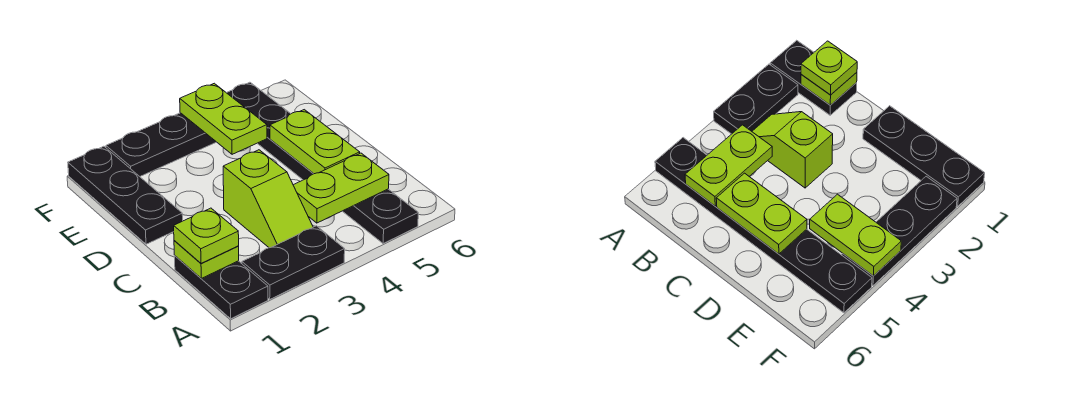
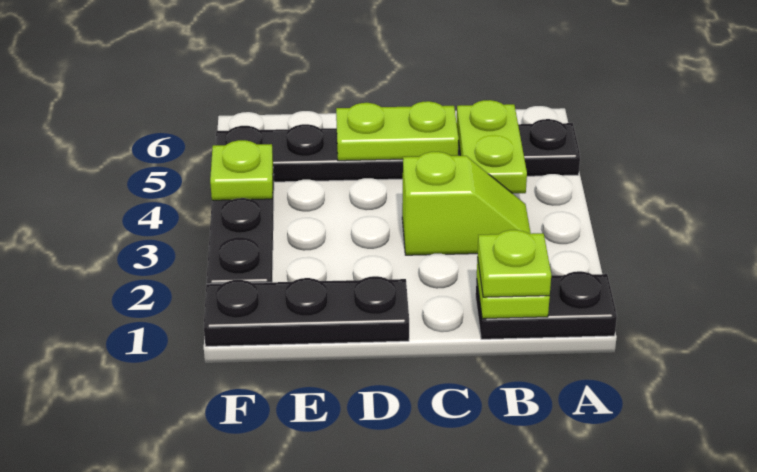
black plate A2:A3 level 1 -> none
lime plate E4:F4 level 2 -> lime plate F4 level 2

